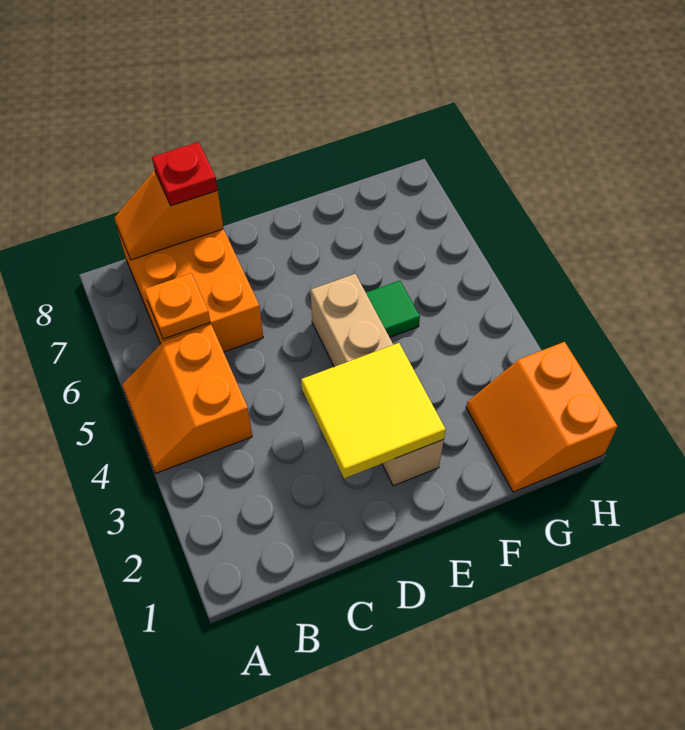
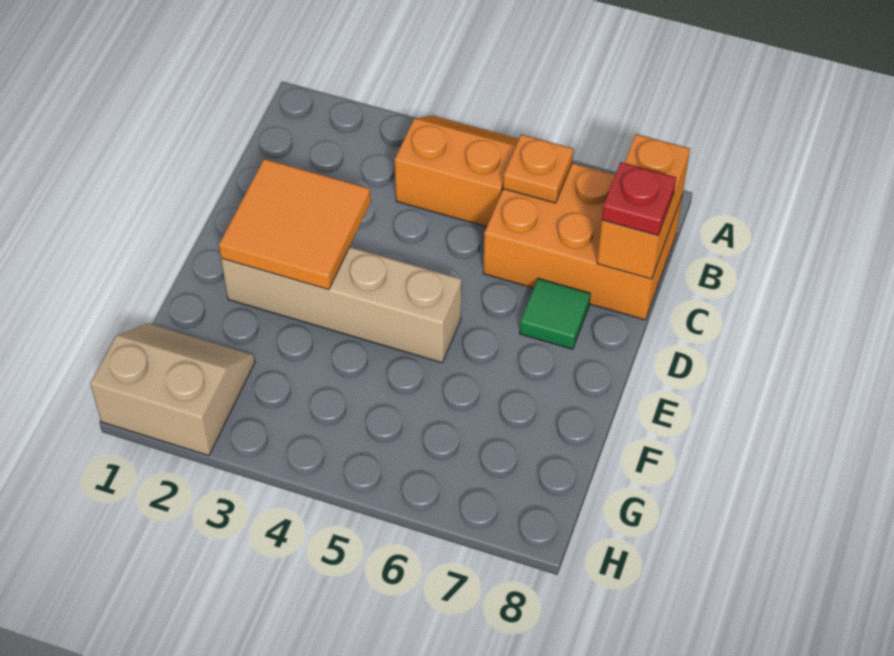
orange slope B8:C8 level 2 top C -> orange brick B8:C8 level 2
yellow tile D2:E3 level 2 -> orange tile D2:E3 level 2
green tile F5 level 1 -> green tile D7 level 1
orange slope G1:H2 level 1 top H -> tan slope G1:H2 level 1 top H

